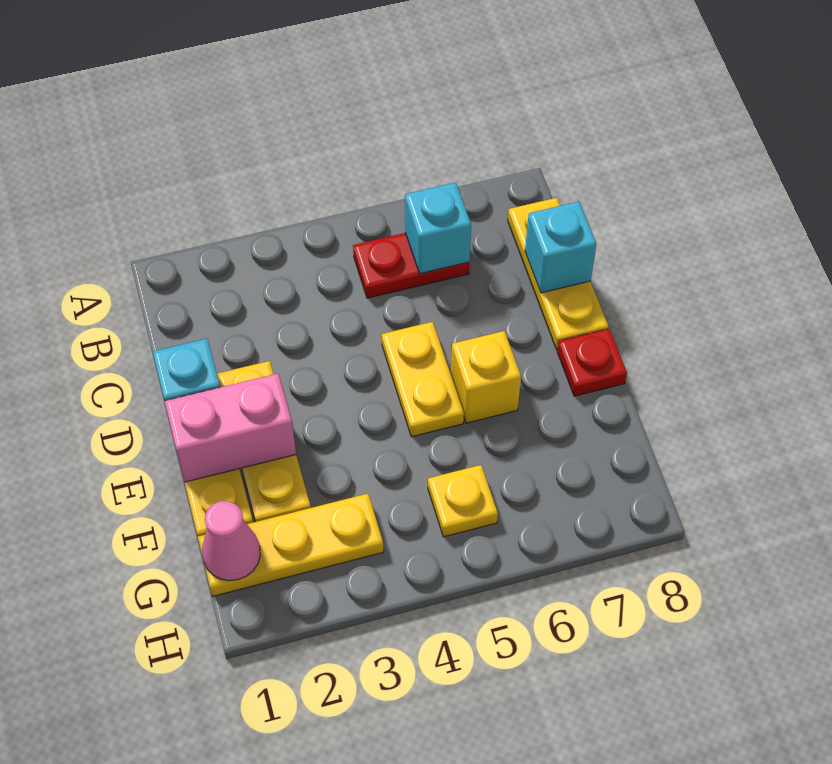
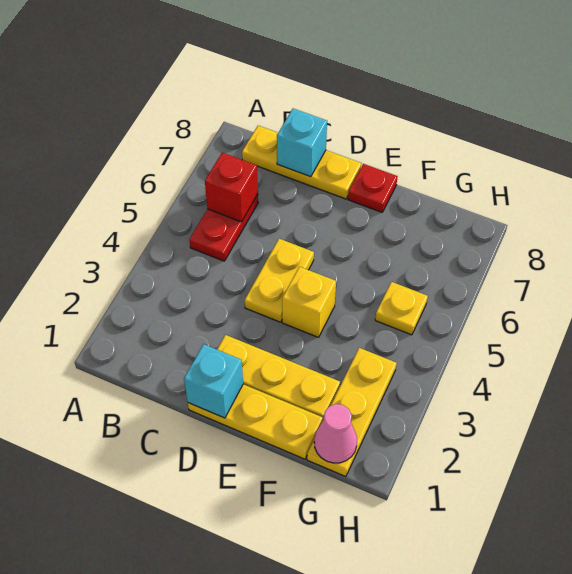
cyan brick B6 level 2 -> red brick B6 level 2
yellow plate D5:E5 level 1 -> yellow plate D4:D5 level 1
pink brick E1:E2 level 2 -> none
yellow brick E6 level 1 -> yellow brick E4 level 1

